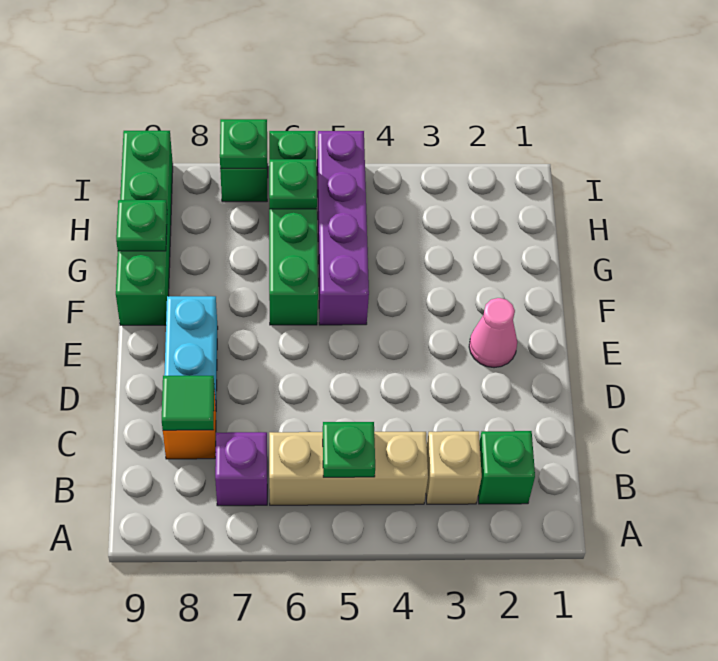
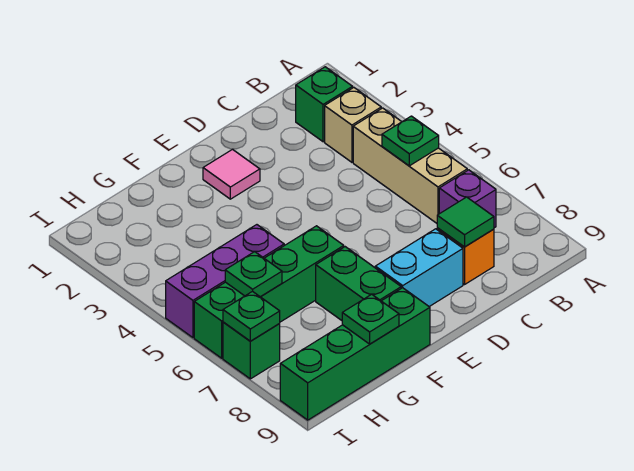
pink cone E2 level 1 -> pink tile E2 level 1
purple brick F5:I5 level 1 -> purple brick G5:I5 level 1
none -> green brick F7:F8 level 1

